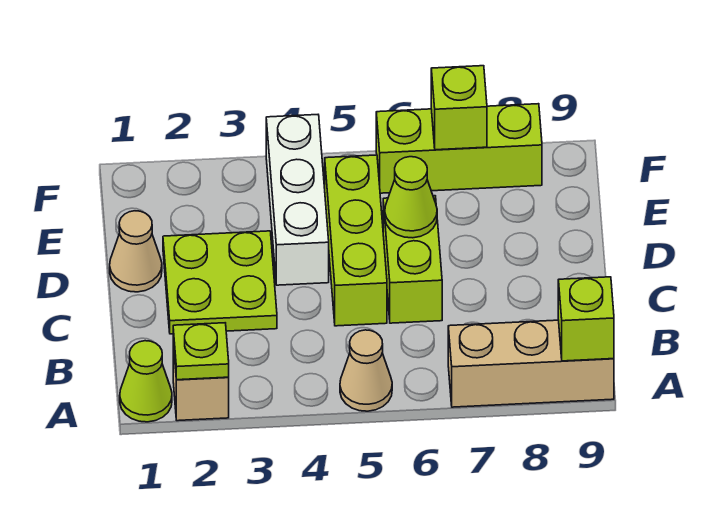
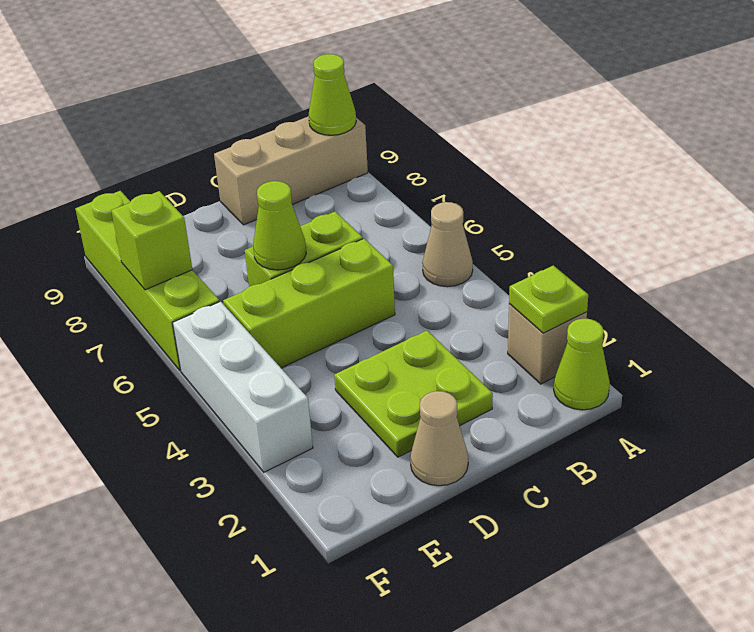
tan brick A7:A9 level 1 -> tan brick A9:C9 level 1
lime brick A9 level 2 -> lime cone A9 level 2
white brick D4:F4 level 1 -> white brick F3:F5 level 1
lime brick F6:F8 level 1 -> lime brick F6:F9 level 1

